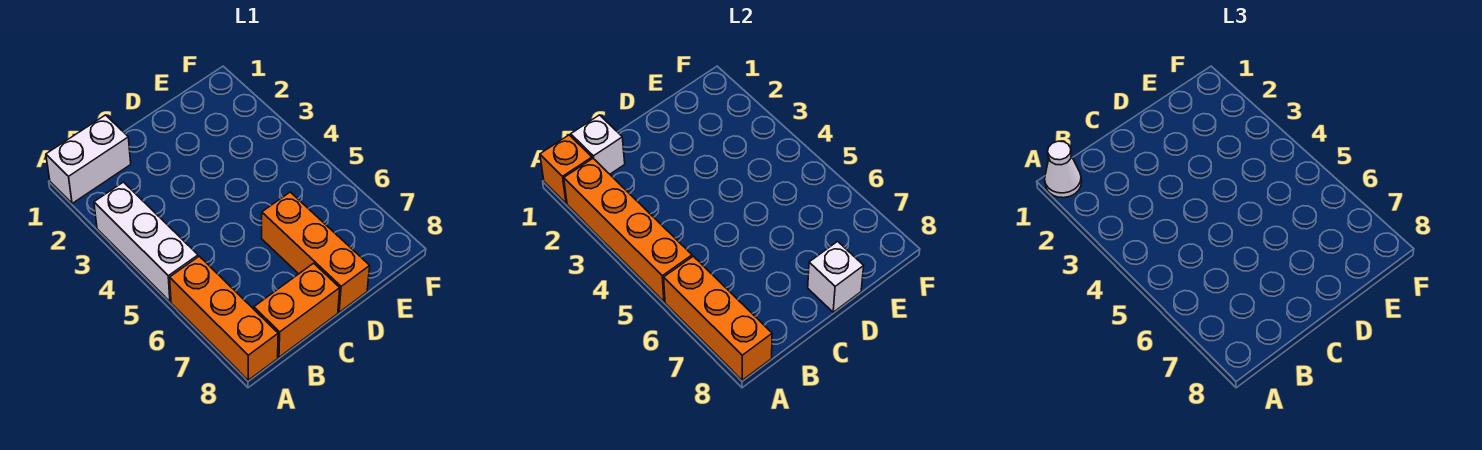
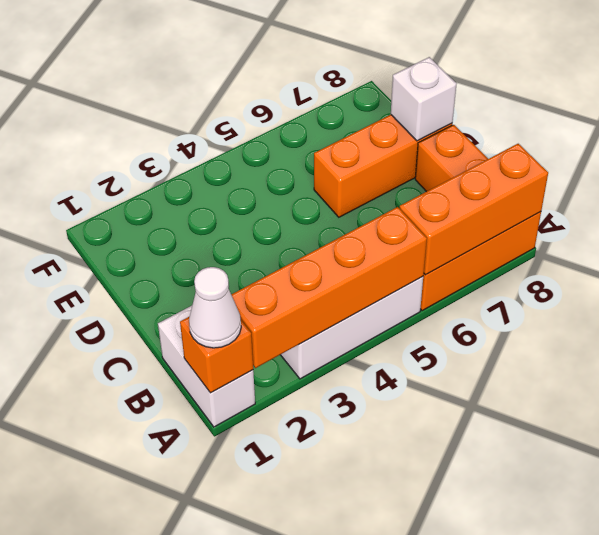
white brick B1 level 2 -> none

